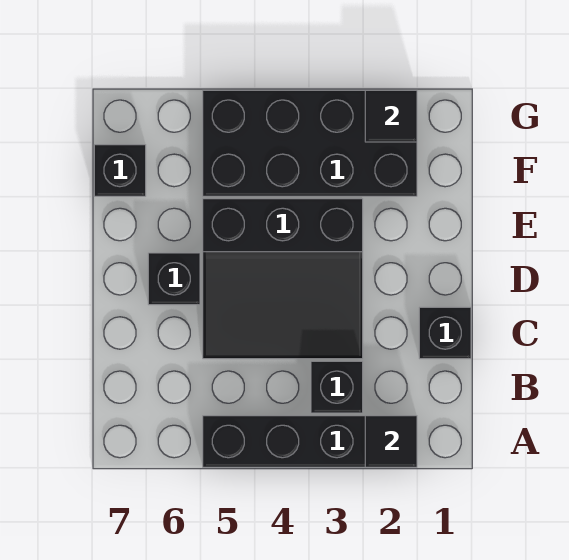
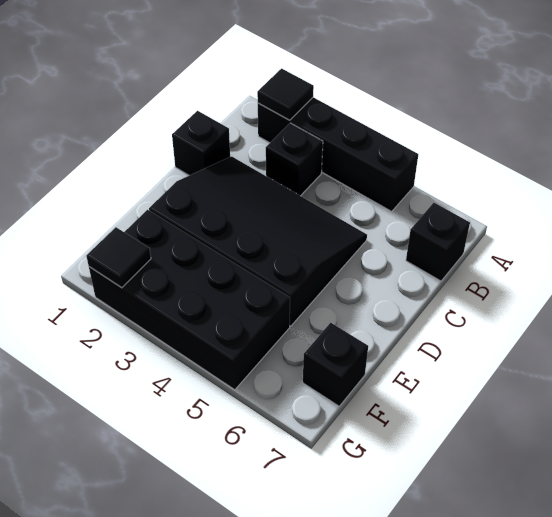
black slope C3:E5 level 1 top E -> black slope C2:E5 level 1 top E
black brick D6 level 1 -> black brick B7 level 1

